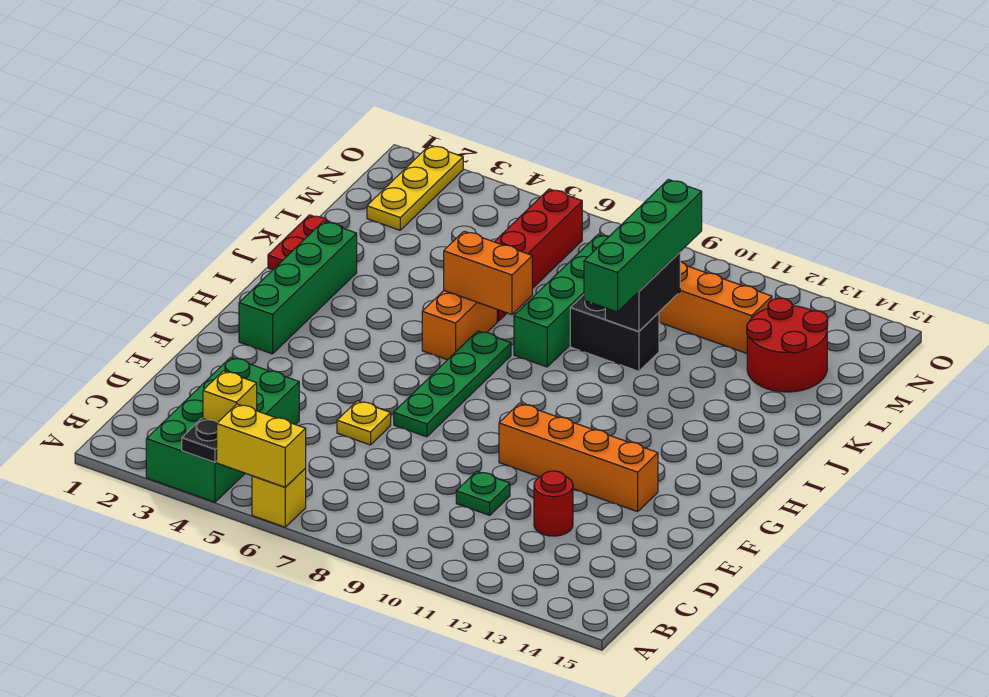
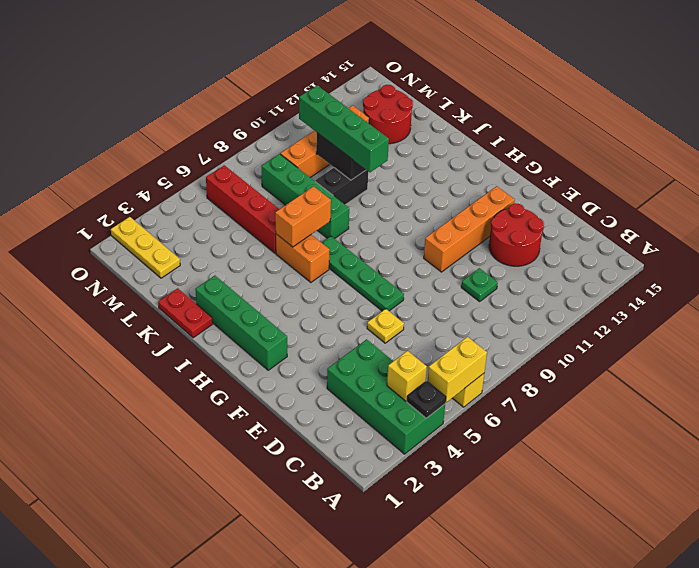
red round brick D12 level 1 -> red round brick D12:E13 level 1

